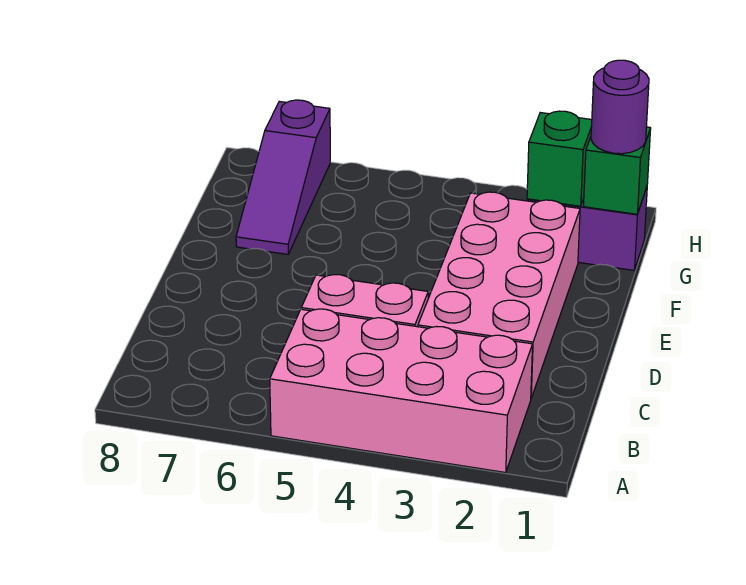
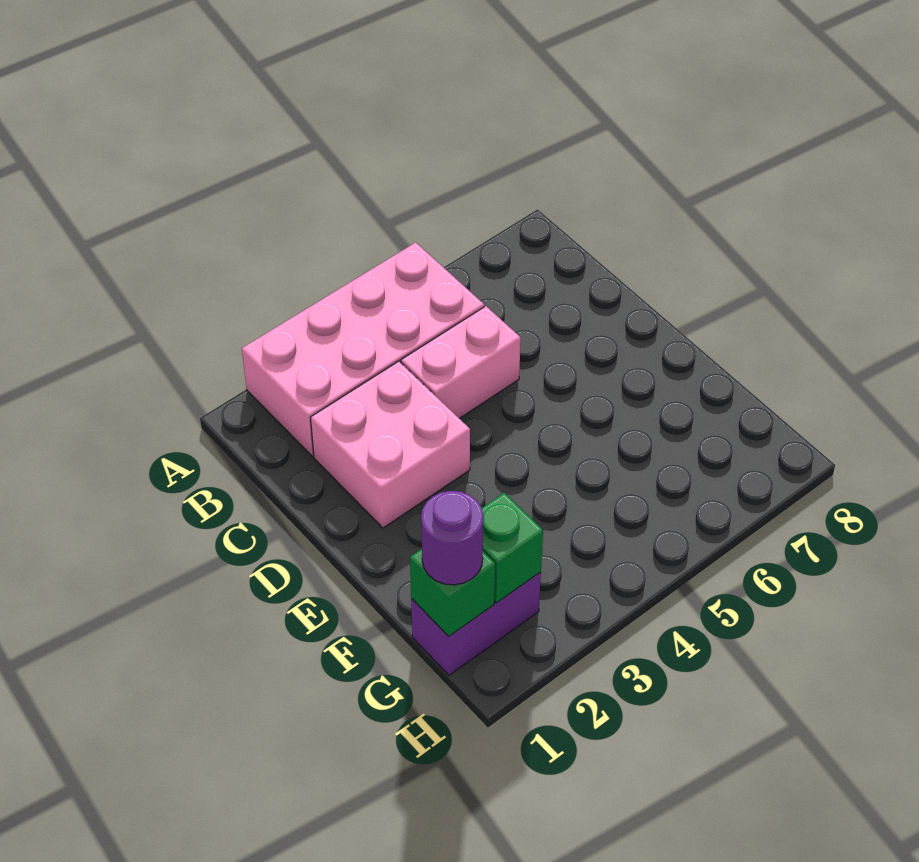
pink brick C2:F3 level 1 -> pink brick C2:D3 level 1
purple slope F7:H7 level 1 top H -> none

